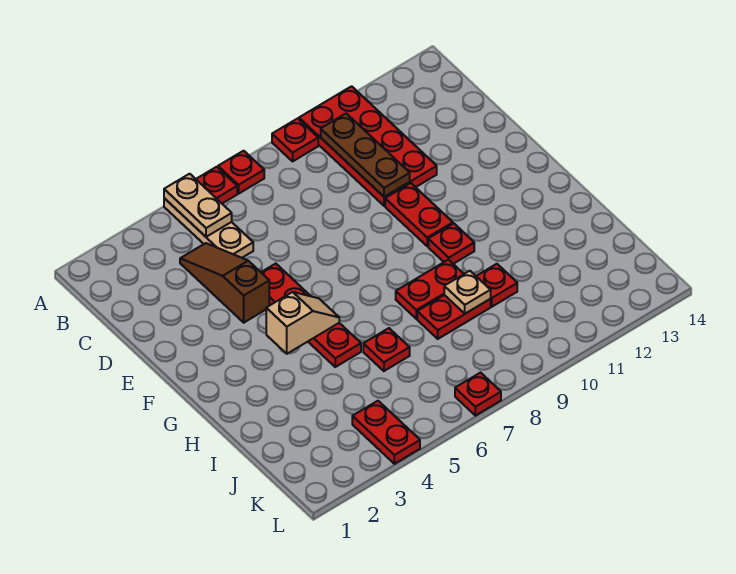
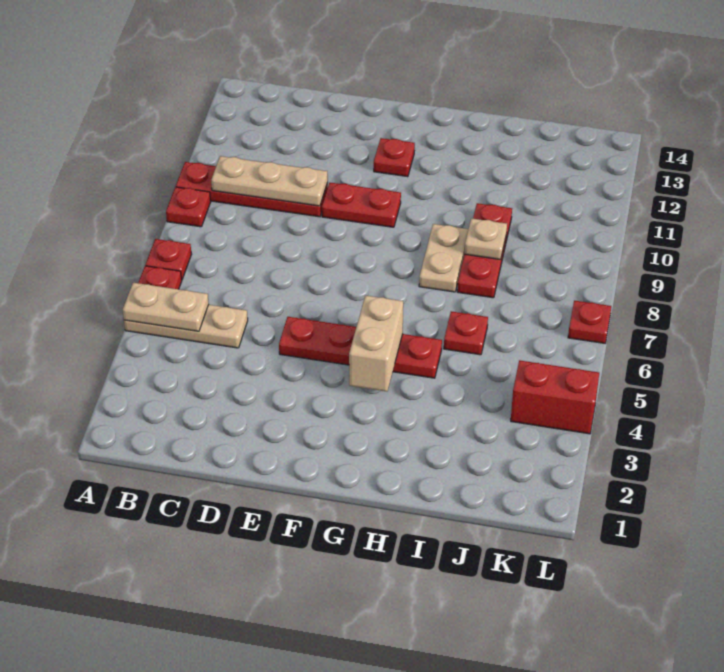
red plate A10:D11 level 1 -> red plate A10:D10 level 1
brown plate B10:D10 level 2 -> tan plate B10:D10 level 2
brown slope C4:E4 level 1 top E -> none
tan slope G4:G5 level 2 top 4 -> tan brick G4:G5 level 2
red plate G10 level 1 -> red plate F12 level 1
red plate H8:H9 level 1 -> tan plate H8:H9 level 1
red plate K4:L4 level 1 -> red brick K4:L4 level 1

